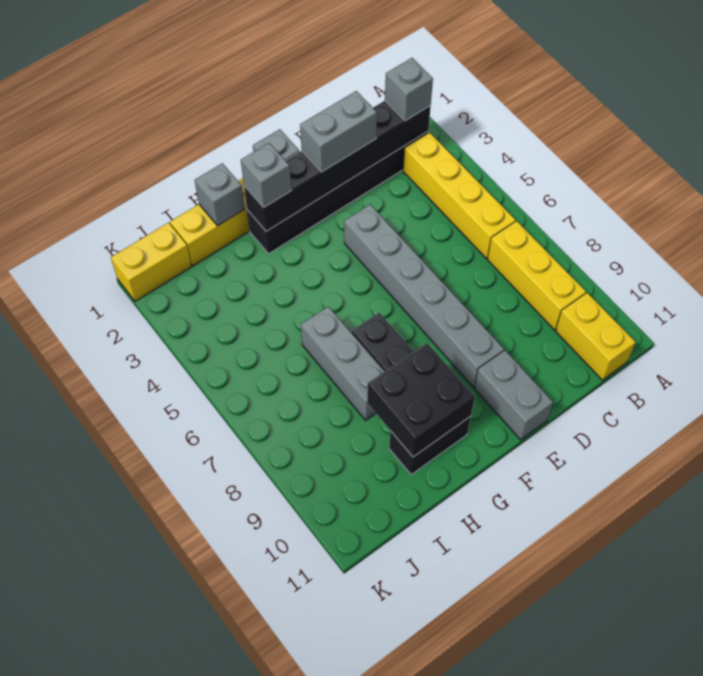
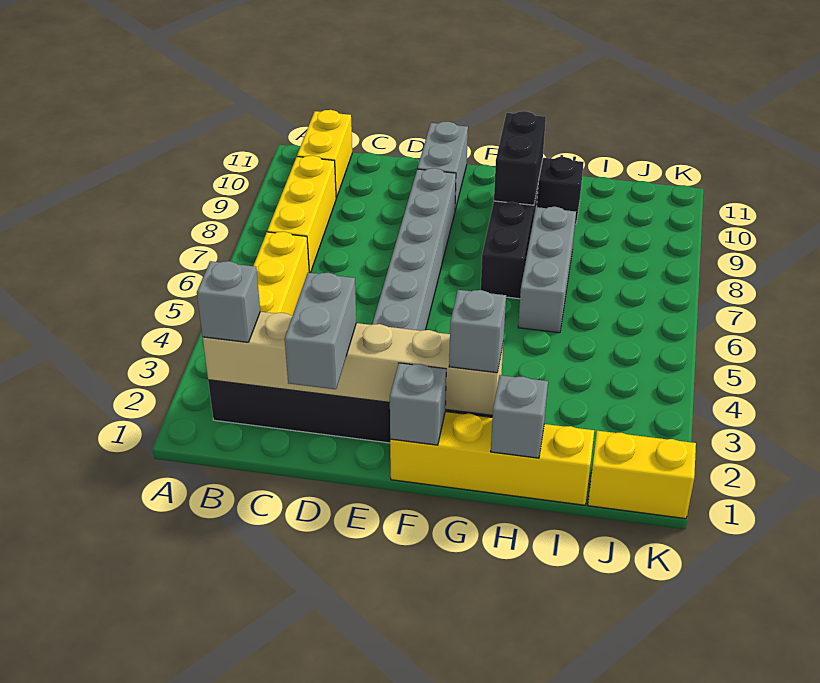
black brick B2:G2 level 2 -> tan brick B2:G2 level 2
grey brick D2:E2 level 3 -> grey brick D1:D2 level 3
black brick G9:H10 level 2 -> black brick G9:G10 level 2

